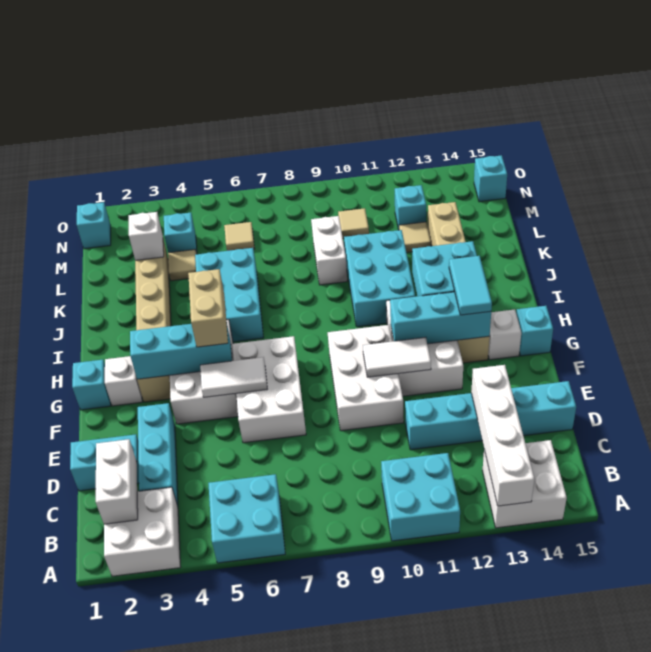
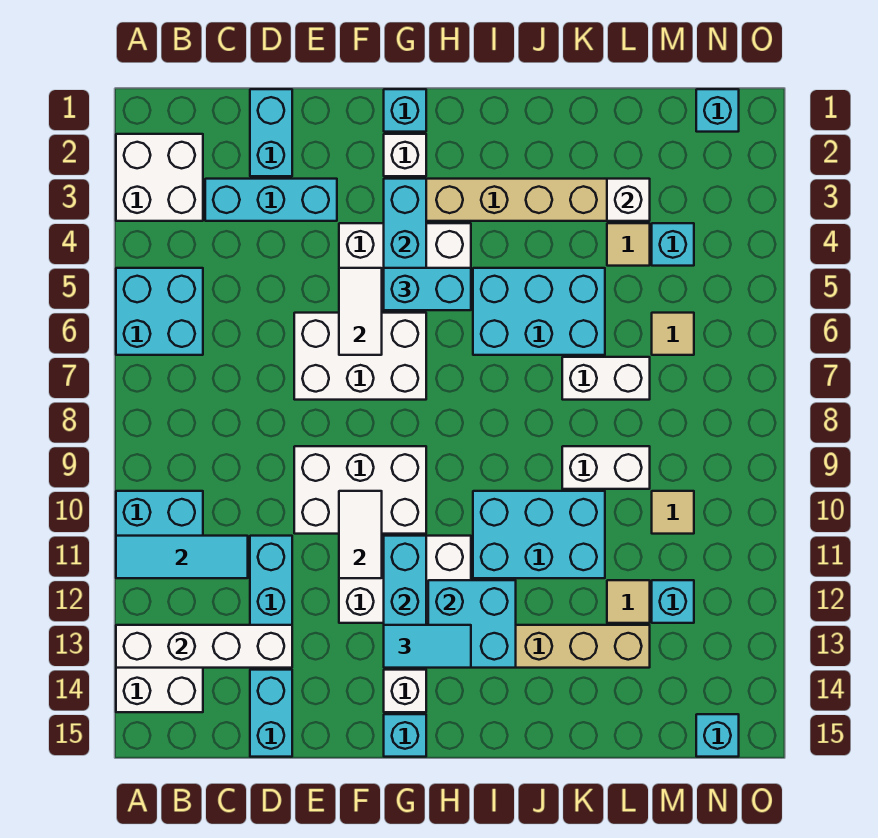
none -> cyan tile A11:C11 level 2
white brick B2:C2 level 2 -> white brick K7:L7 level 1
tan brick G5:H5 level 3 -> cyan brick G5:H5 level 3

